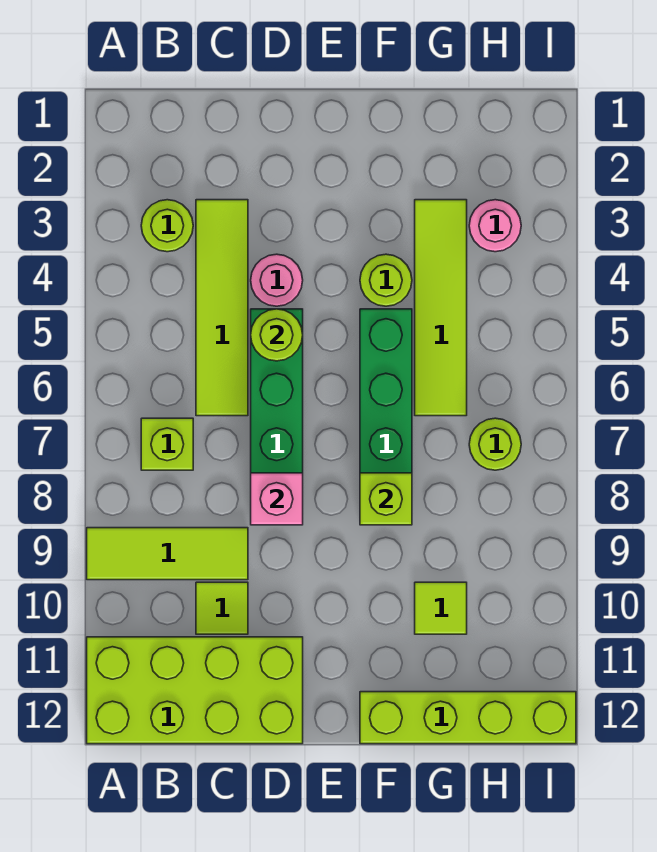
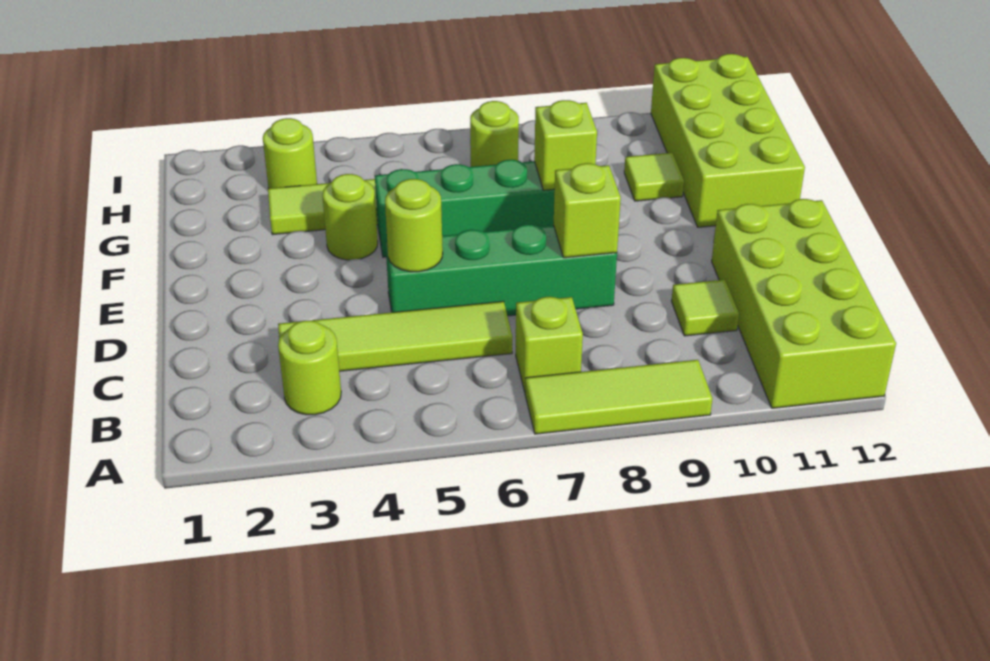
lime tile A9:C9 level 1 -> lime tile A7:A9 level 1
pink round brick D4 level 1 -> none
pink brick D8 level 2 -> lime brick D8 level 2
lime brick F12:I12 level 1 -> lime brick F11:I12 level 1
pink round brick H3 level 1 -> lime round brick H3 level 1

